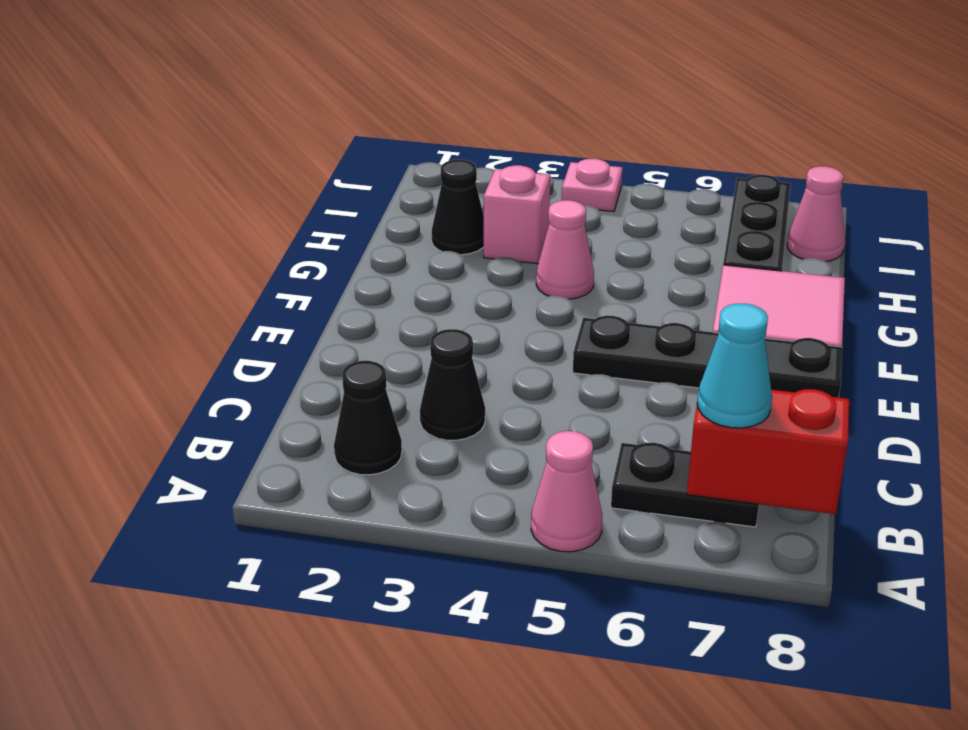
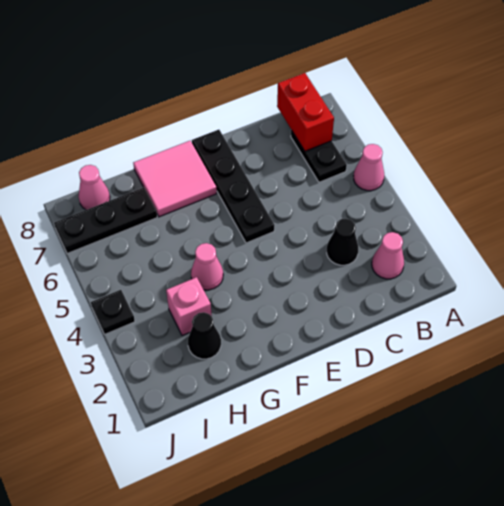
black cone B2 level 1 -> pink cone B2 level 1
cyan cone B7 level 3 -> none
pink plate J4 level 1 -> black plate J4 level 1

